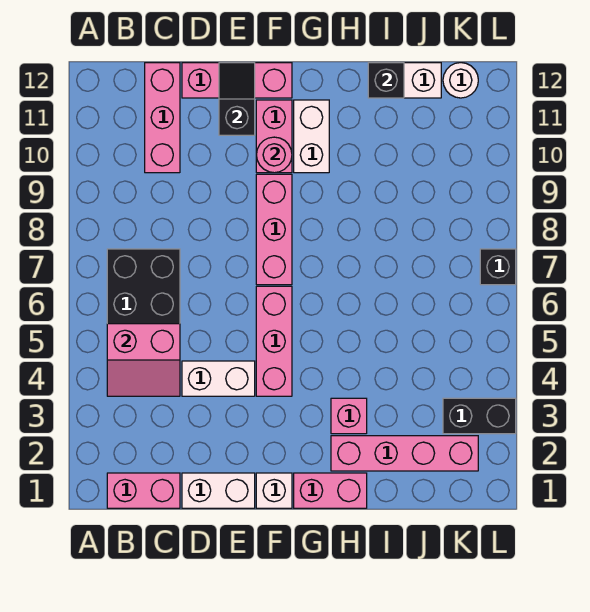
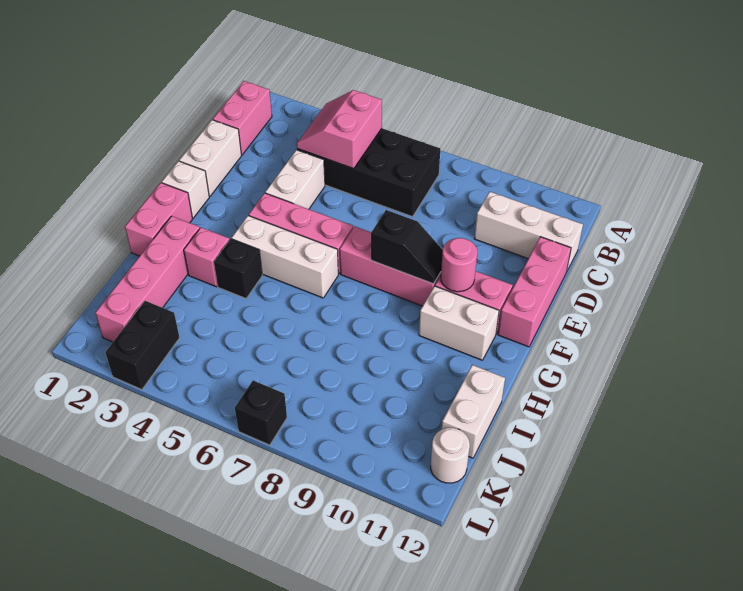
pink brick C10:C12 level 1 -> white brick C10:C12 level 1
black slope E11:E12 level 2 top 11 -> black slope F8:F9 level 2 top 8
none -> white brick G4:G6 level 1
black brick I12 level 2 -> black brick H4 level 1

